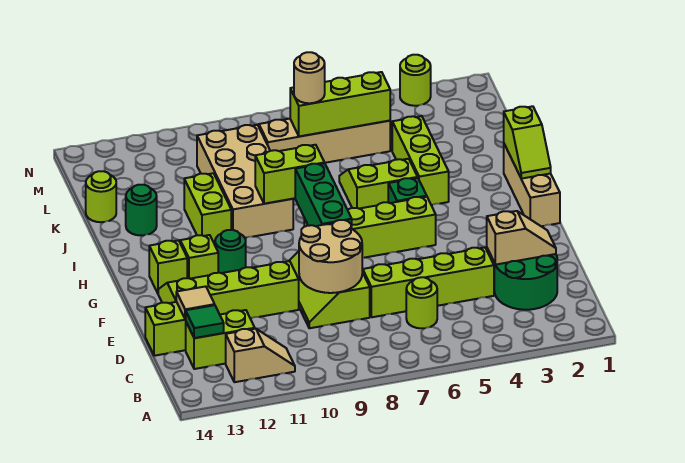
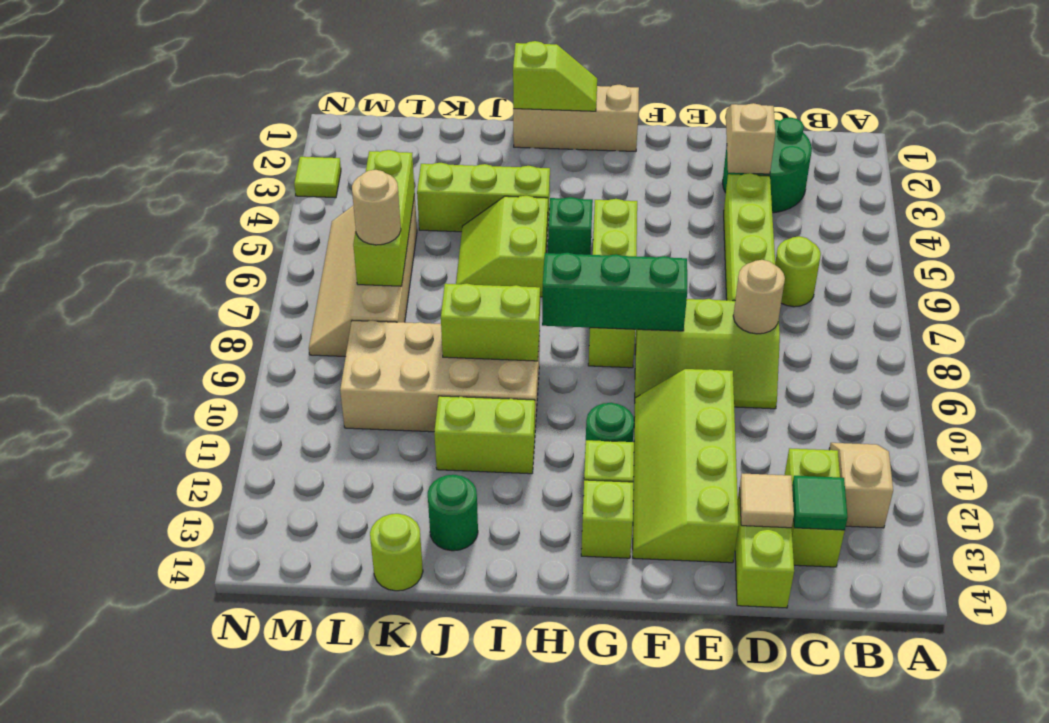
tan round brick D8:E9 level 2 -> tan round brick D8 level 2
lime brick I8:I9 level 2 -> lime brick I9:J9 level 2
lime round brick N3 level 1 -> lime tile N3 level 1

